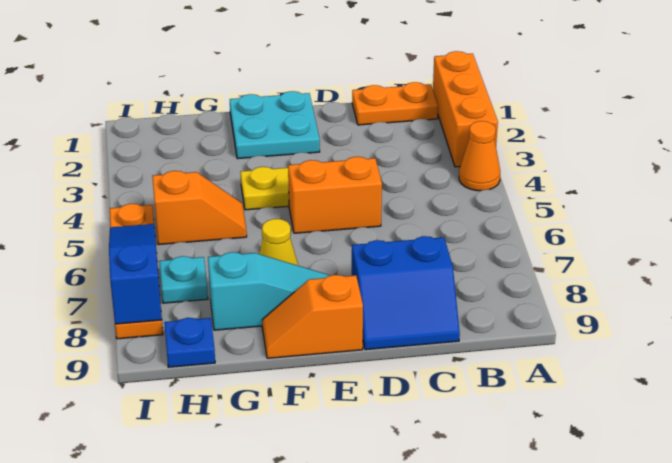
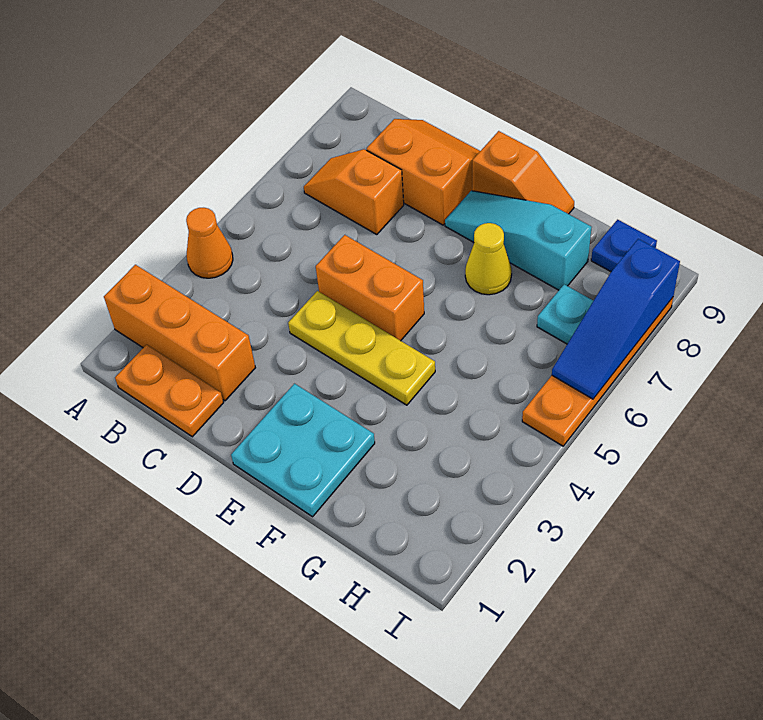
orange brick A1:A3 level 1 -> orange brick A2:C2 level 1
blue slope C8:D9 level 1 top 8 -> orange slope C8:D9 level 1 top 8
orange slope G5:H5 level 1 top H -> orange slope B7:C7 level 1 top C

